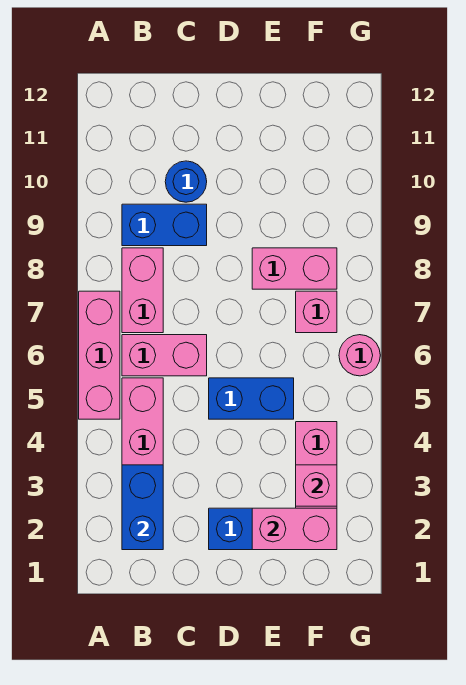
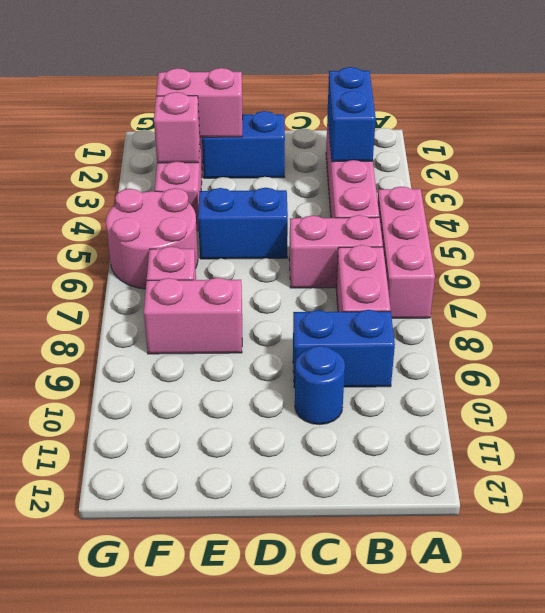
pink round brick G6 level 1 -> pink round brick F5:G6 level 1

